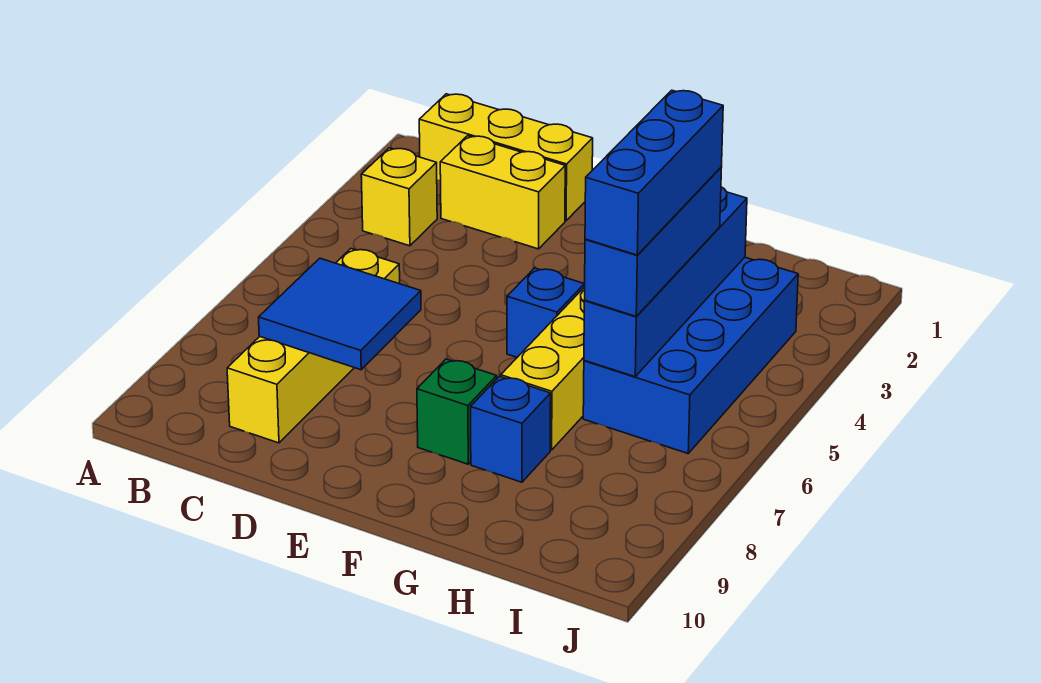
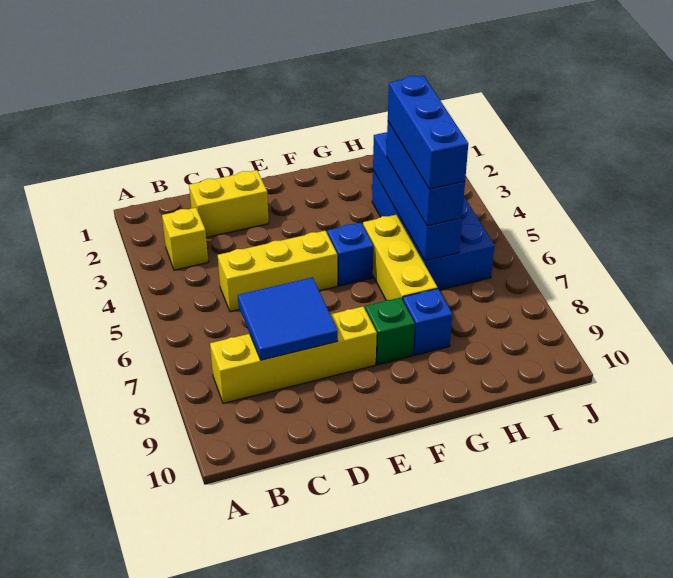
yellow brick B1:D1 level 1 -> yellow brick C5:E5 level 1
yellow brick C6:C9 level 1 -> yellow brick B8:E8 level 1

